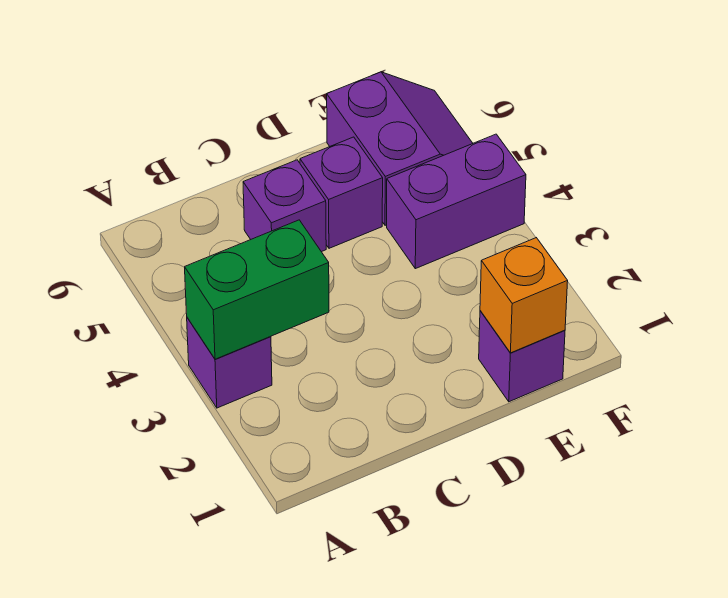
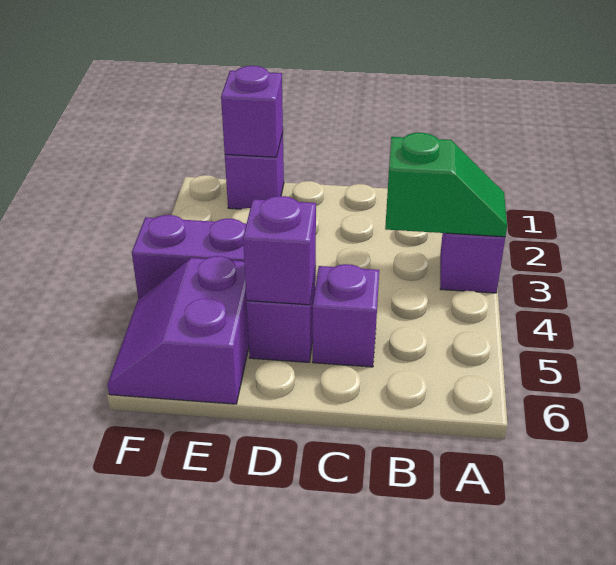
green brick A3:B3 level 2 -> green slope A3:B3 level 2 top B
none -> purple brick D5 level 2
orange brick E1 level 2 -> purple brick E1 level 2

